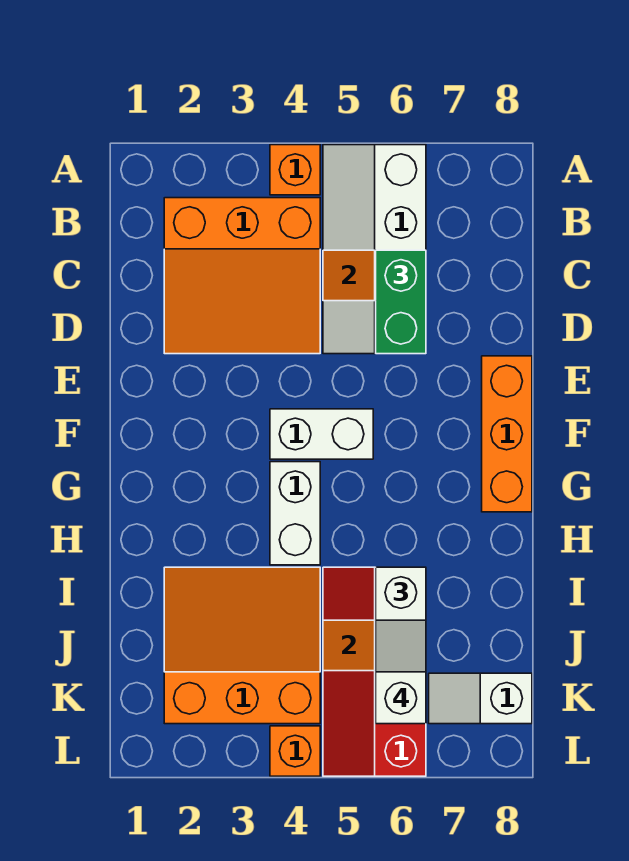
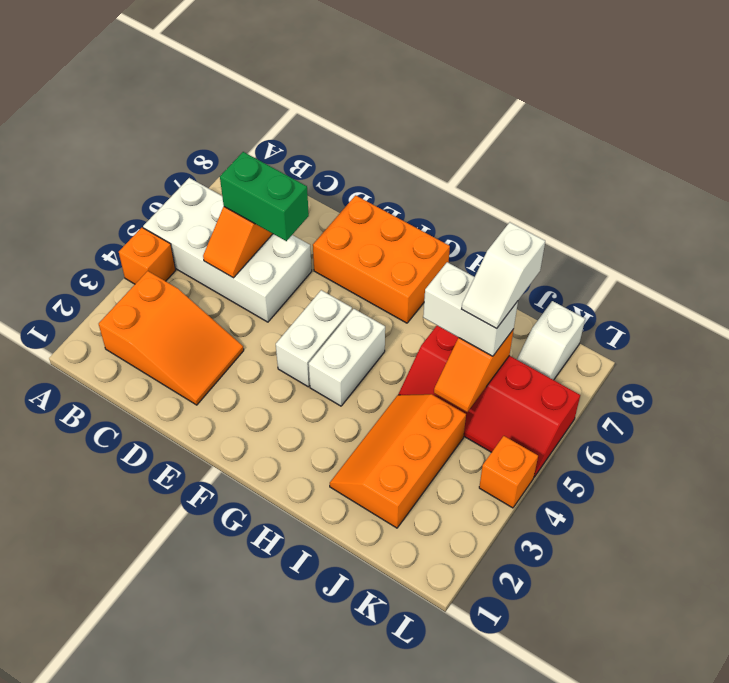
white slope A5:D6 level 1 top 6 -> white brick A5:D6 level 1
orange slope B2:D4 level 1 top B -> orange slope B2:D3 level 1 top B
orange brick E8:G8 level 1 -> orange brick E7:G8 level 1
white brick G4:H4 level 1 -> white brick G4:G5 level 1
orange slope I2:K4 level 1 top K -> orange slope I2:J4 level 1 top J
white slope J6:K6 level 4 top K -> white slope J6:J7 level 4 top 7

